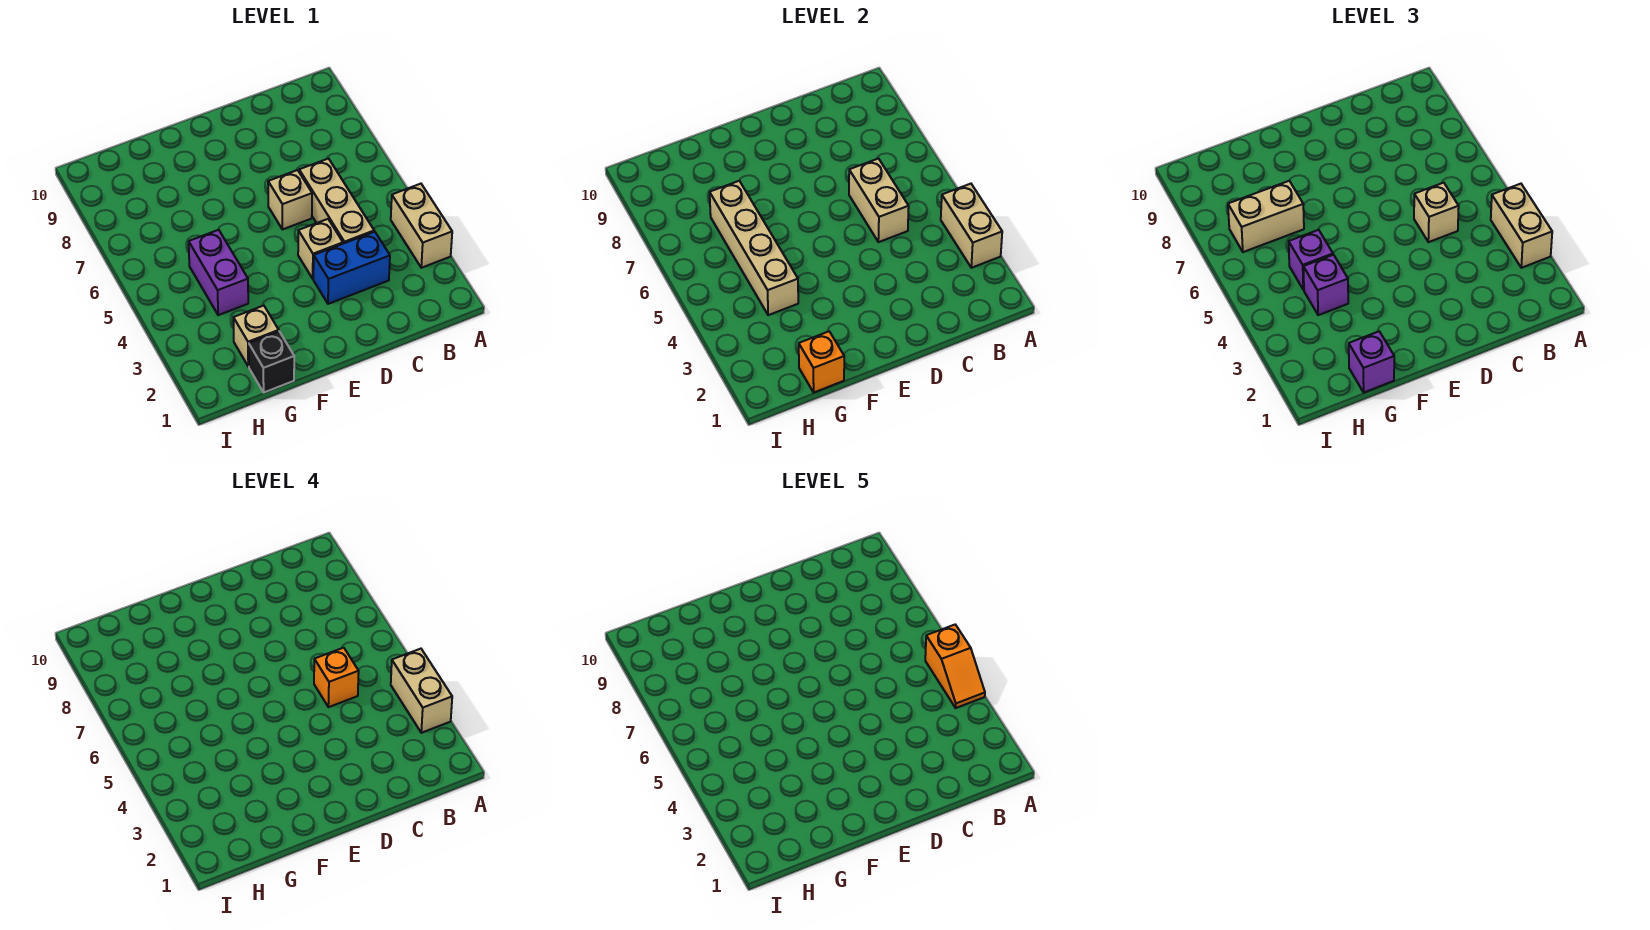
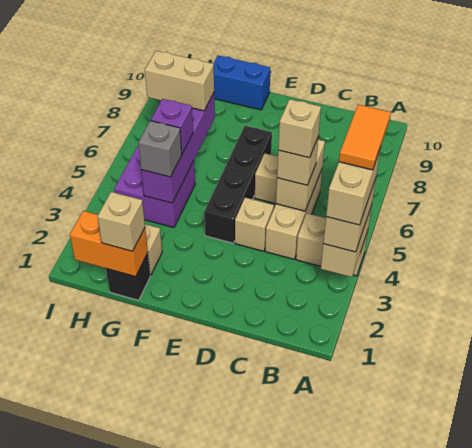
tan brick A3:A4 level 1 -> tan brick A4:B4 level 1
orange slope A4:A5 level 5 top 5 -> orange tile A4:A5 level 5
blue brick C3:D3 level 1 -> blue brick F10:G10 level 1
orange brick C5 level 4 -> tan brick C5 level 4
none -> black brick E4:E7 level 1
orange brick G1 level 2 -> orange brick G1:H1 level 2
purple brick G1 level 3 -> tan brick G1 level 3
purple brick G4:G5 level 1 -> purple brick G4:H5 level 1
tan brick G4:G7 level 2 -> purple brick G4:G7 level 2
purple brick G4 level 3 -> grey brick G4 level 3

